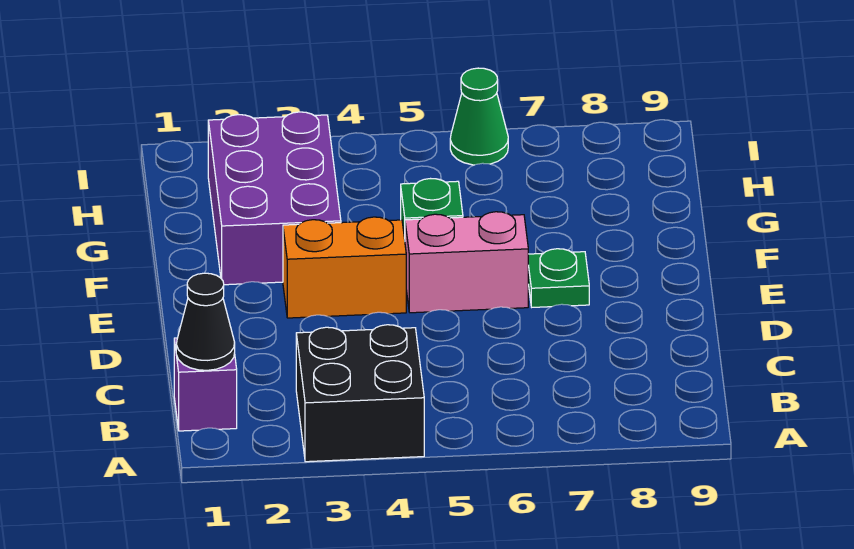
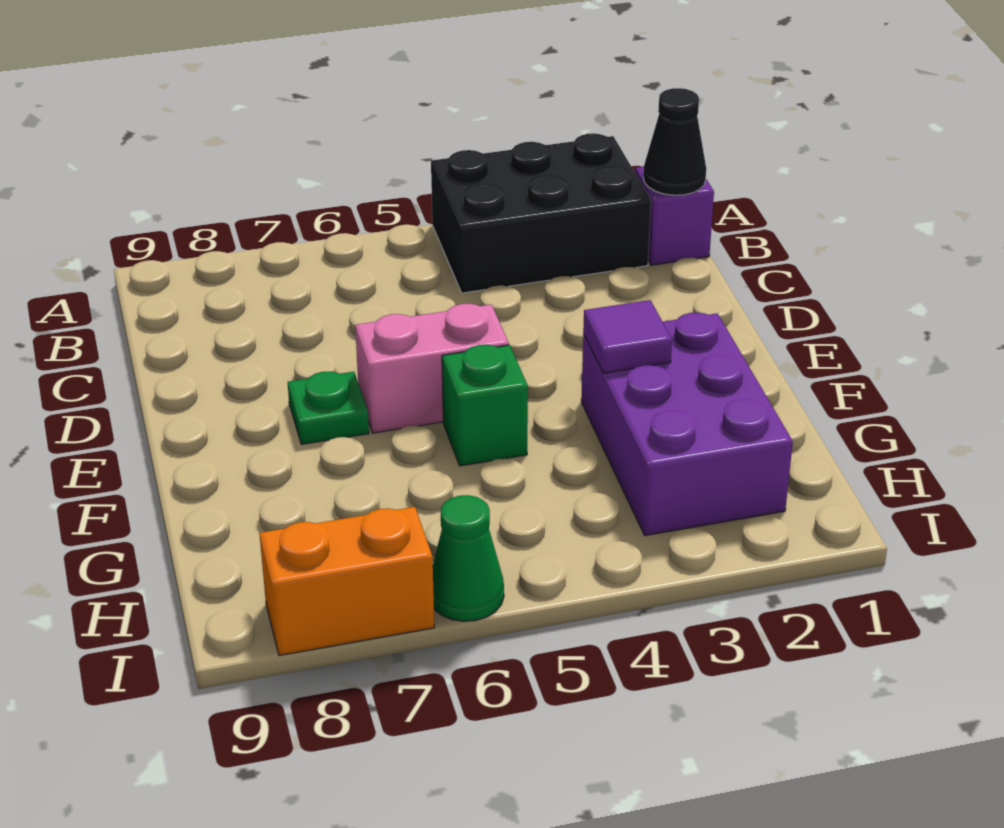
black brick A3:B4 level 1 -> black brick A2:B4 level 1
orange brick E3:E4 level 1 -> orange brick I7:I8 level 1
none -> purple tile F3 level 2

